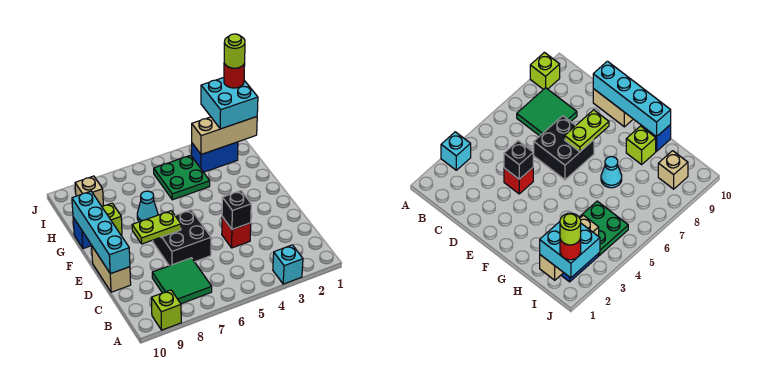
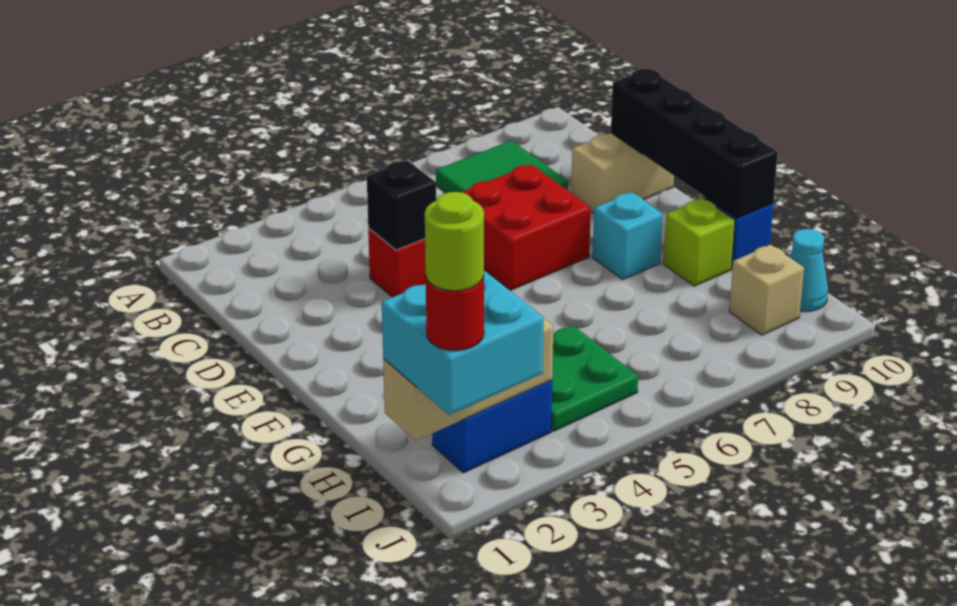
cyan brick A3 level 1 -> cyan brick F8 level 1
lime brick A9 level 1 -> none
black brick D6:E7 level 1 -> red brick D6:E7 level 1
tan brick D10:E10 level 1 -> tan brick D9:D10 level 1
cyan brick D10:G10 level 2 -> black brick D10:G10 level 2
lime plate E7:E8 level 2 -> none
cyan cone G7 level 1 -> cyan cone I10 level 1

